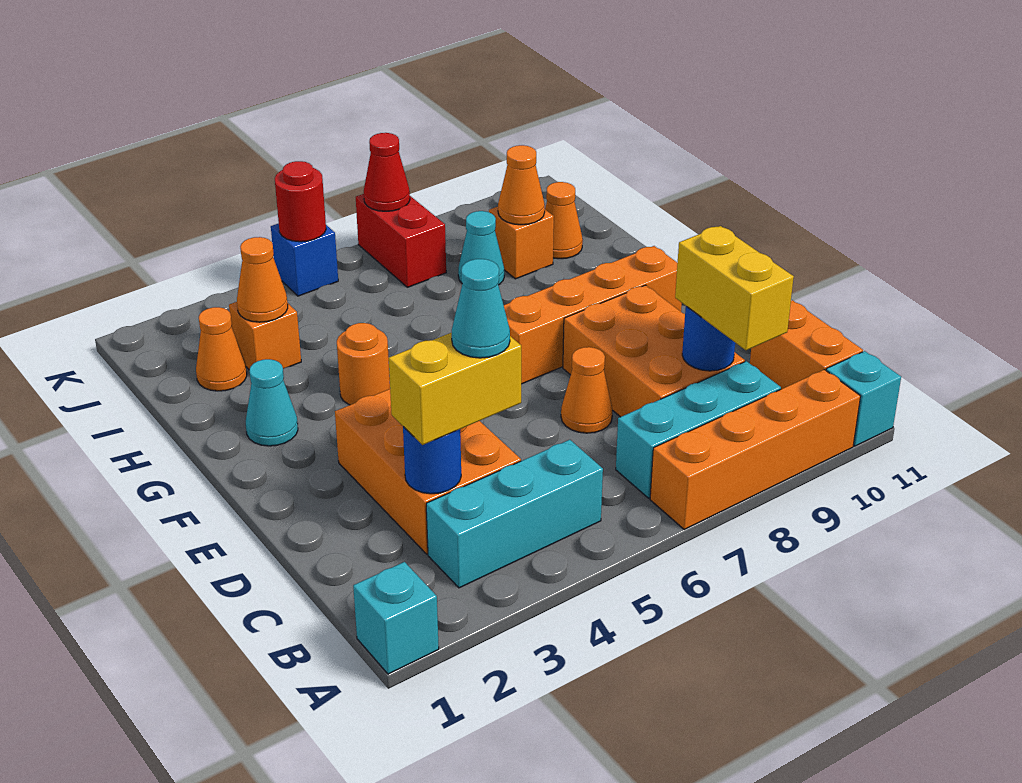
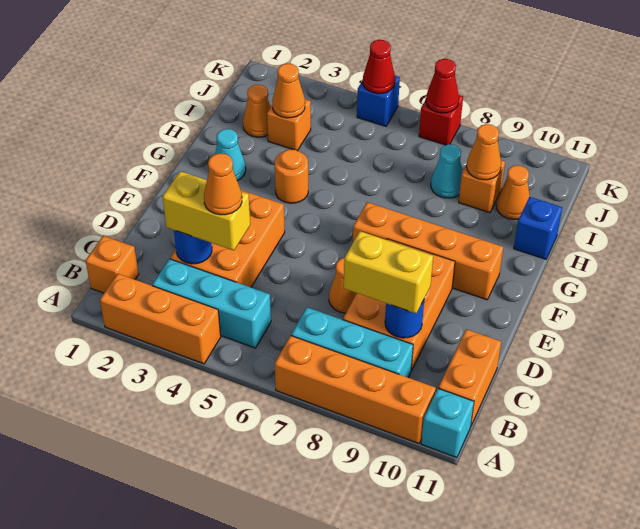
cyan brick A1 level 1 -> none
none -> orange brick A2:A4 level 1
none -> orange brick B1 level 1
yellow brick B9:C9 level 3 -> yellow brick C8:C9 level 3
cyan cone C4 level 4 -> orange cone C4 level 4
none -> blue brick H11 level 1
red brick J7:K7 level 1 -> red brick K7 level 1
red round brick K5 level 2 -> red cone K5 level 2

